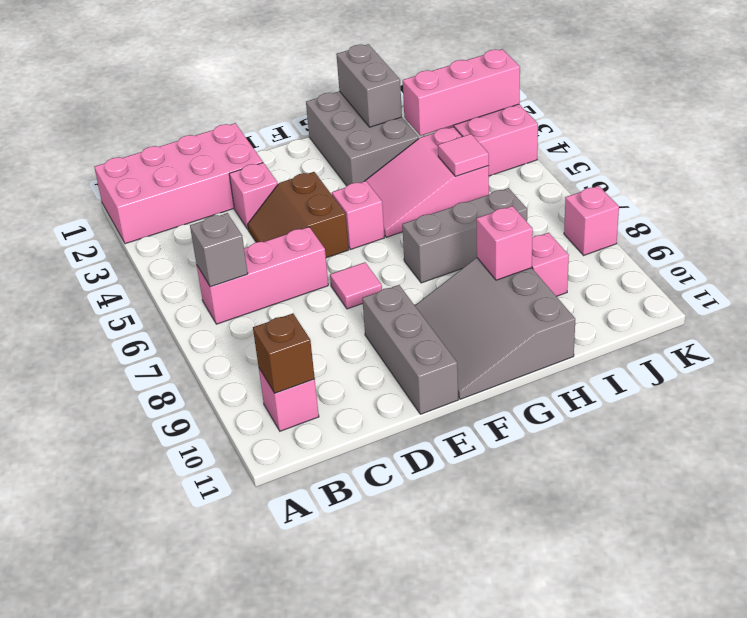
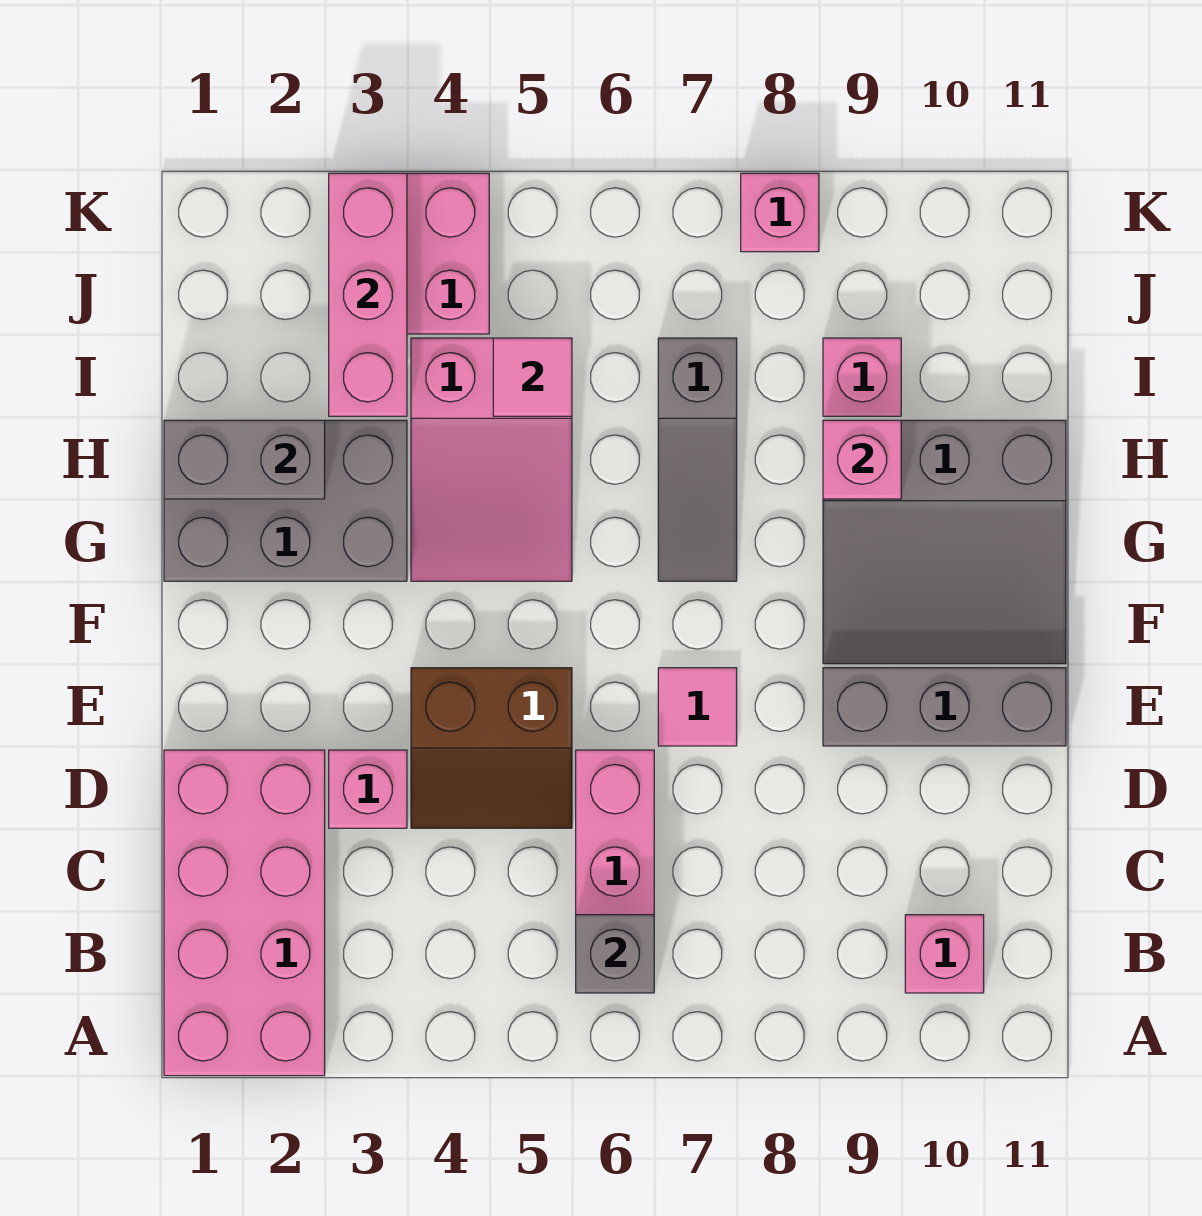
brown brick B10 level 2 -> none
pink brick F5 level 1 -> none
grey brick G7:I7 level 1 -> grey slope G7:I7 level 1 top I

